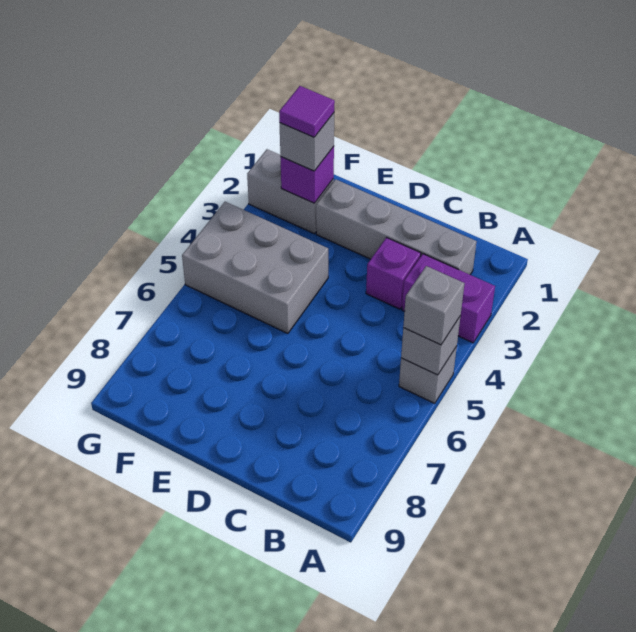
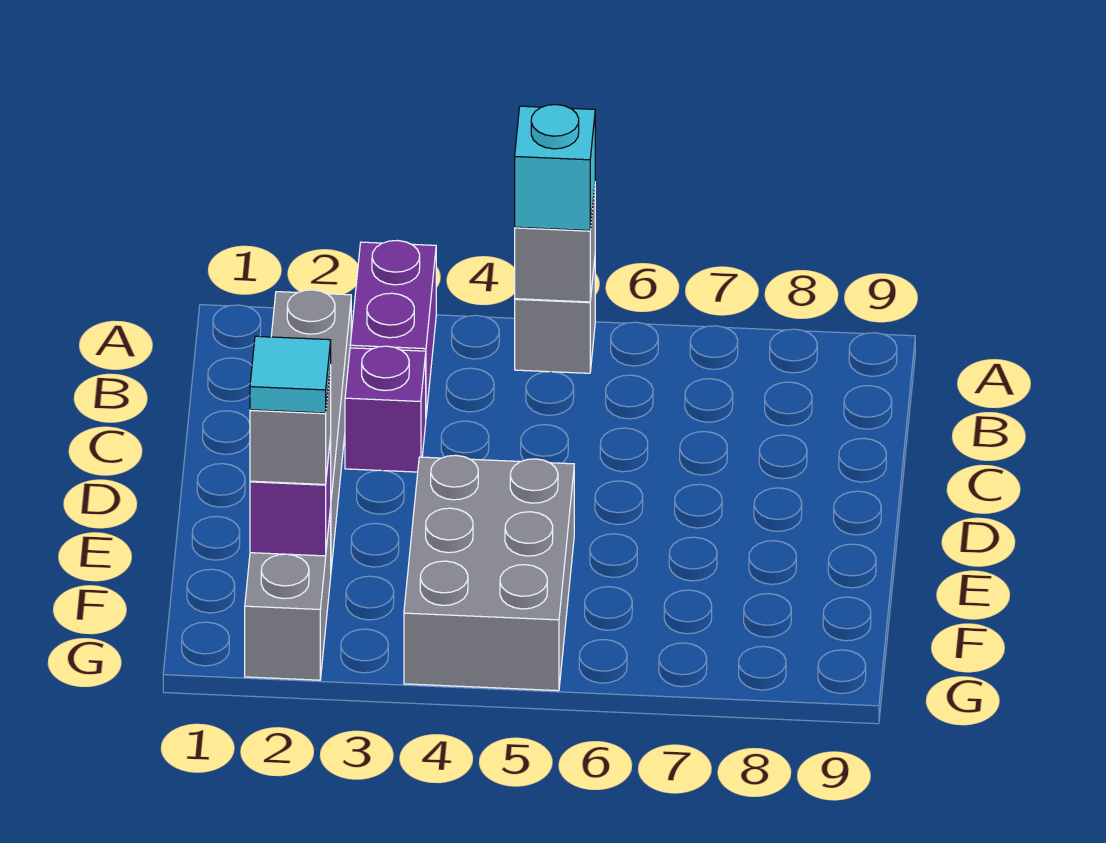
grey brick A5 level 3 -> cyan brick A5 level 3
purple tile F2 level 4 -> cyan tile F2 level 4

